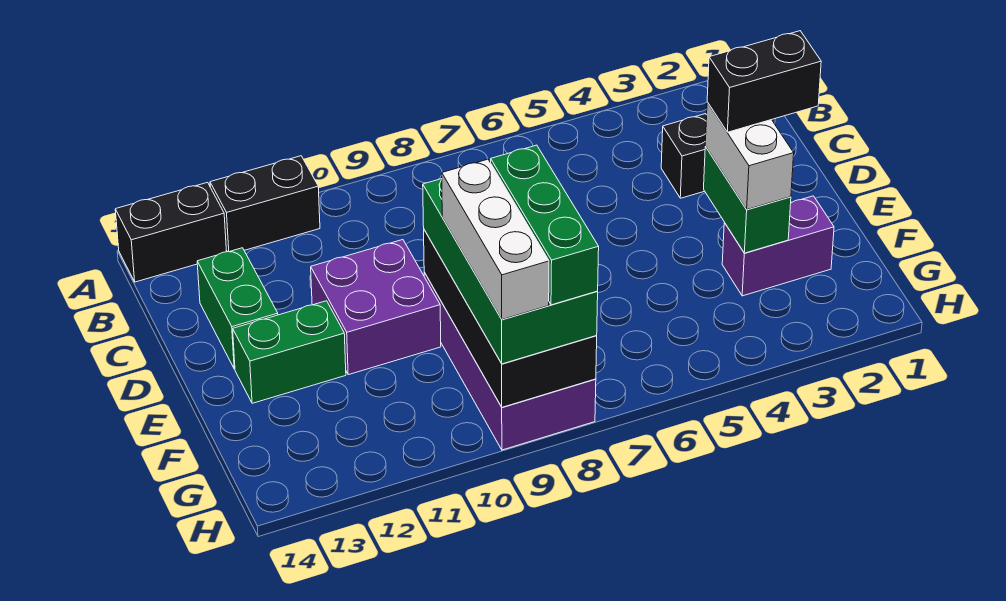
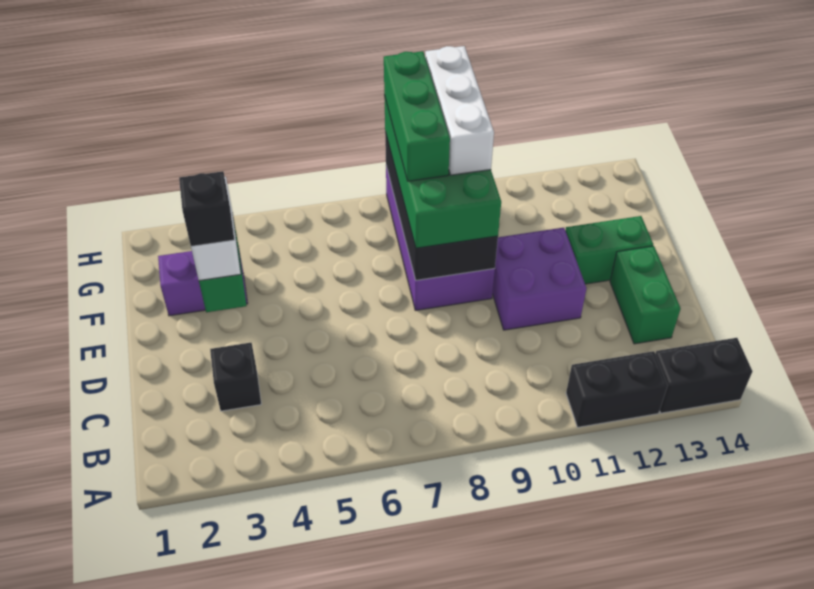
black brick E2:E3 level 4 -> black brick E3 level 4

